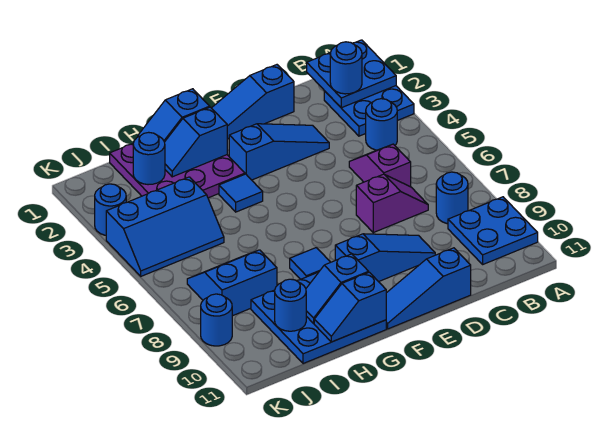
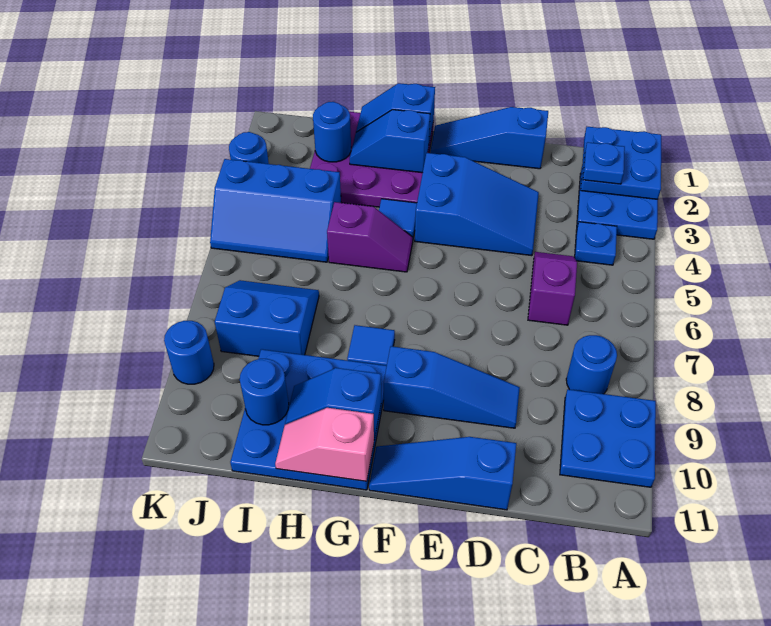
blue round brick B2 level 3 -> blue plate B2 level 3
blue round brick B4 level 1 -> blue plate B4 level 1
purple slope C7:D7 level 1 top D -> purple slope G5:H5 level 1 top H
blue slope D3:F3 level 1 top F -> blue slope D3:F4 level 1 top F
blue slope G11:H11 level 2 top G -> pink slope G11:H11 level 2 top G

